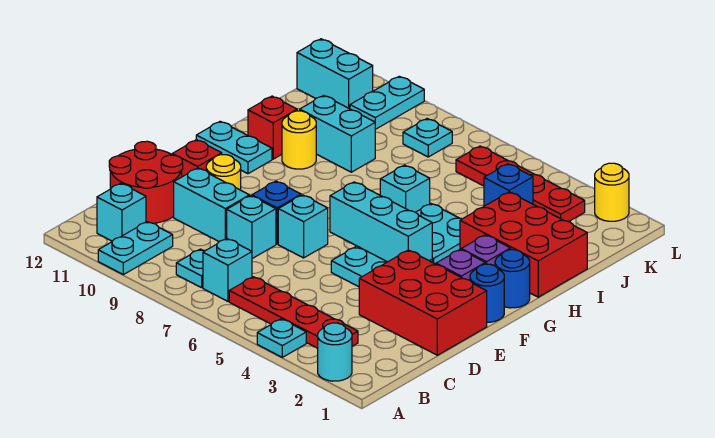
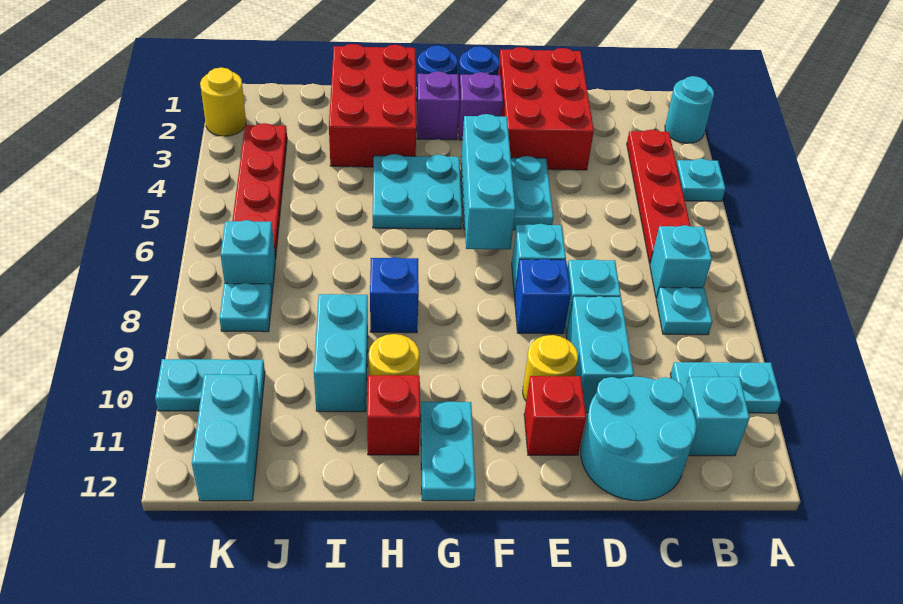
red round brick C11:D12 level 1 -> cyan round brick C11:D12 level 1
cyan brick H6 level 1 -> cyan brick K7 level 1
blue brick J4 level 1 -> blue brick H8 level 1

